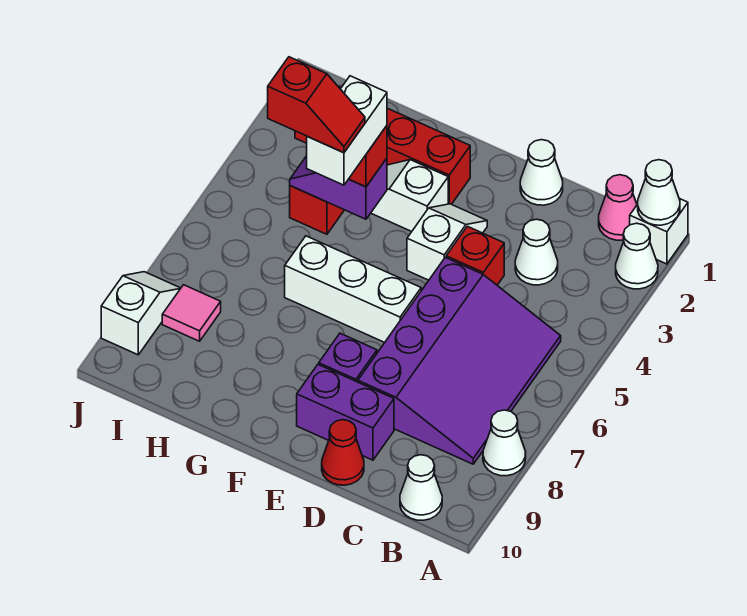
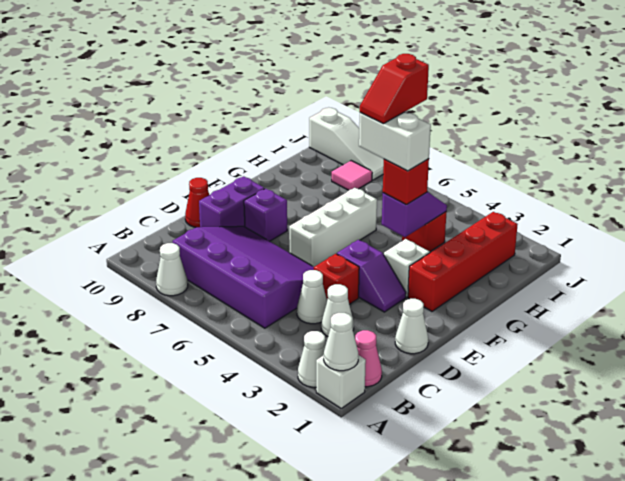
purple slope B5:D8 level 1 top D -> purple slope B5:D8 level 1 top B
white cone B10 level 1 -> white cone C4 level 1
white slope E3:E4 level 1 top 4 -> purple slope E3:E4 level 1 top 4
white slope J8:J9 level 1 top 9 -> white slope J8:J10 level 1 top 10

